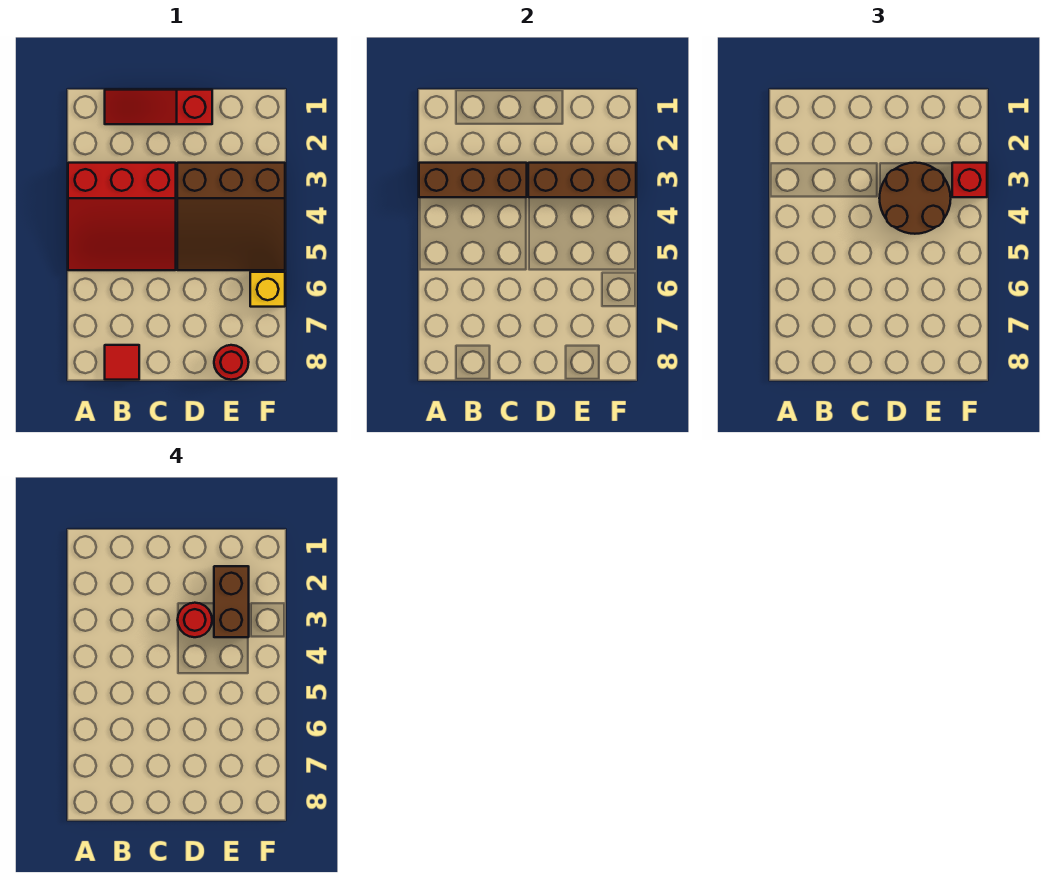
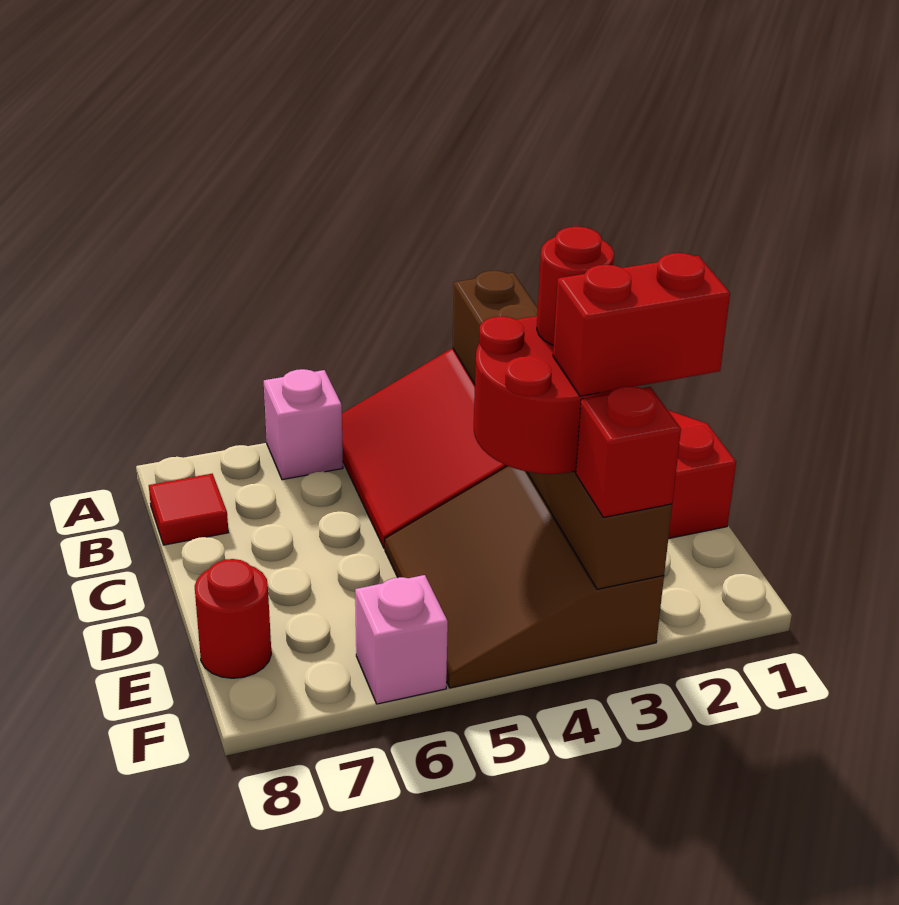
none -> pink brick A6 level 1
brown round brick D3:E4 level 3 -> red round brick D3:E4 level 3
brown brick E2:E3 level 4 -> red brick E2:E3 level 4
yellow brick F6 level 1 -> pink brick F6 level 1

